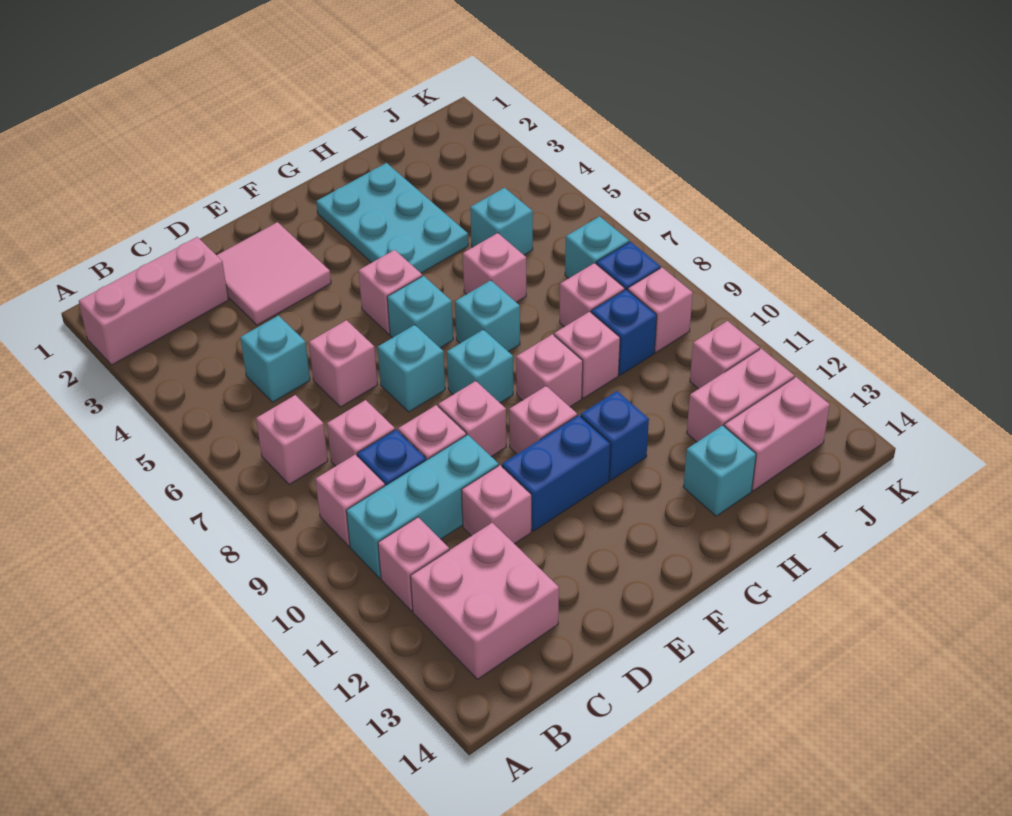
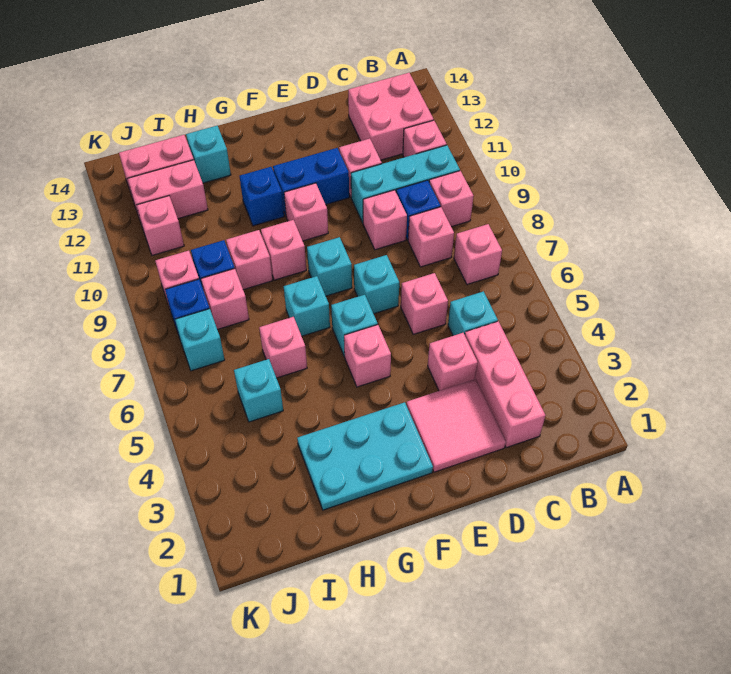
pink brick A2:C2 level 1 -> pink brick C2:C4 level 1
pink brick E9 level 1 -> pink brick D4 level 1
cyan plate G2:H4 level 1 -> cyan plate F2:H3 level 1

